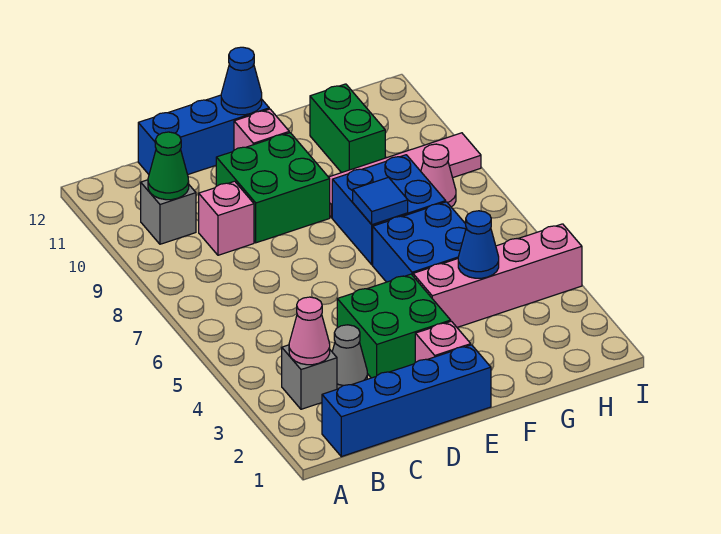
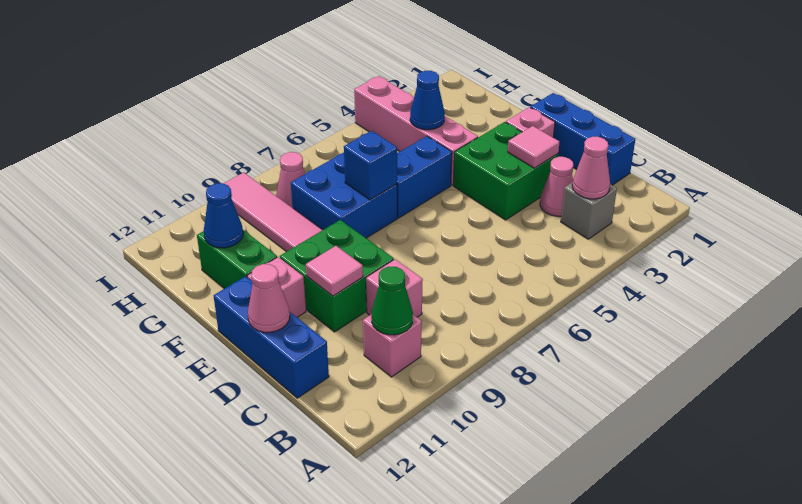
blue brick B1:E1 level 1 -> blue brick C1:E1 level 1
grey brick B10 level 1 -> pink brick B10 level 1
grey cone C3 level 1 -> pink cone C3 level 1
none -> pink tile D3 level 2
none -> pink tile D10 level 2
none -> pink cone D12 level 2
blue cone E12 level 2 -> blue cone G11 level 2
blue brick F5:G6 level 1 -> blue brick F5:F6 level 1
blue tile F7 level 2 -> blue brick F7 level 2
green brick G10:G11 level 1 -> green brick F11:G11 level 1

